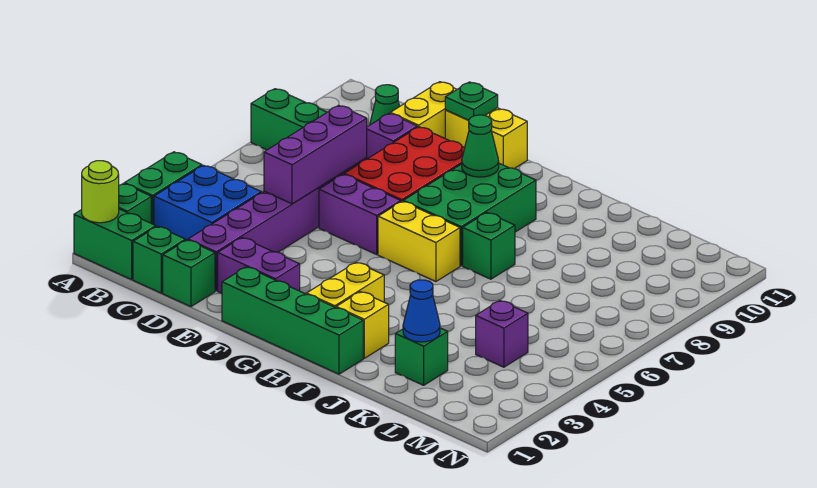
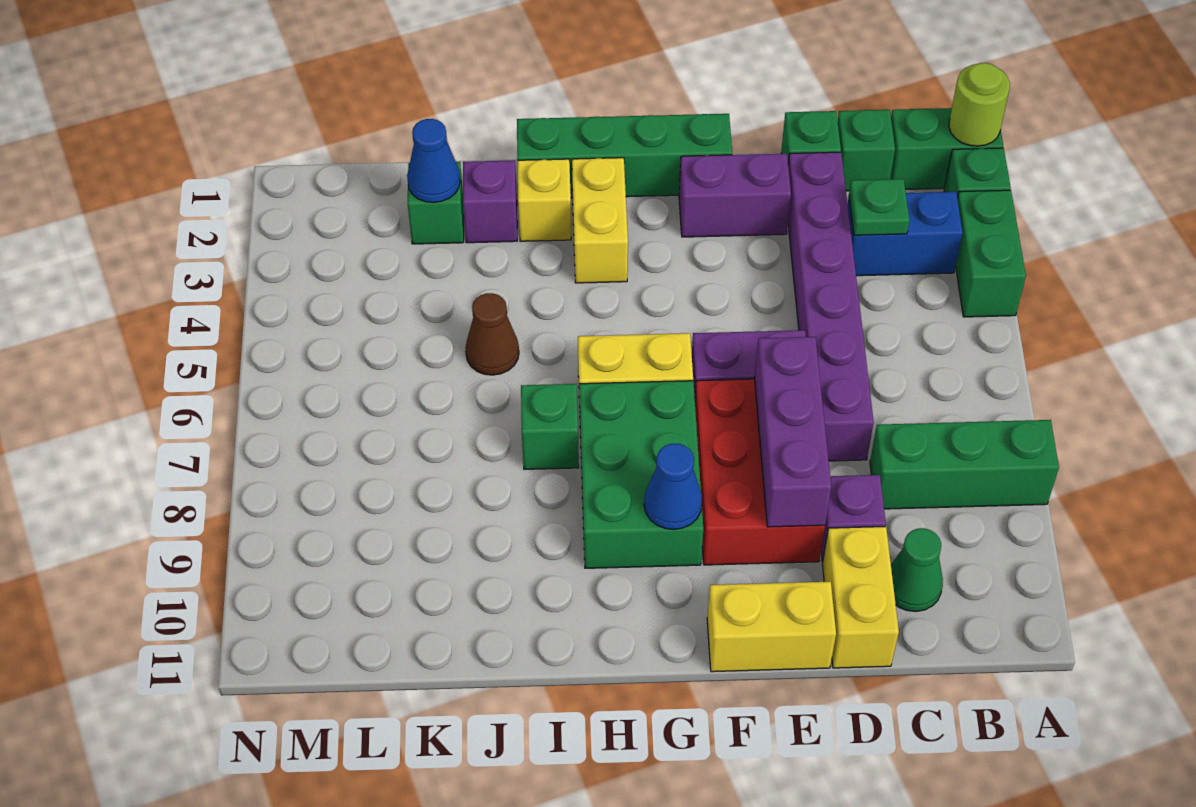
blue brick B3:C4 level 1 -> blue brick B3:C3 level 1
purple brick D5:D7 level 2 -> purple brick E7:E9 level 2
green plate E11 level 2 -> green plate C3 level 2
green cone G9 level 2 -> blue cone G9 level 2
none -> brown cone J5 level 1
purple brick L4 level 1 -> purple brick J2 level 1

